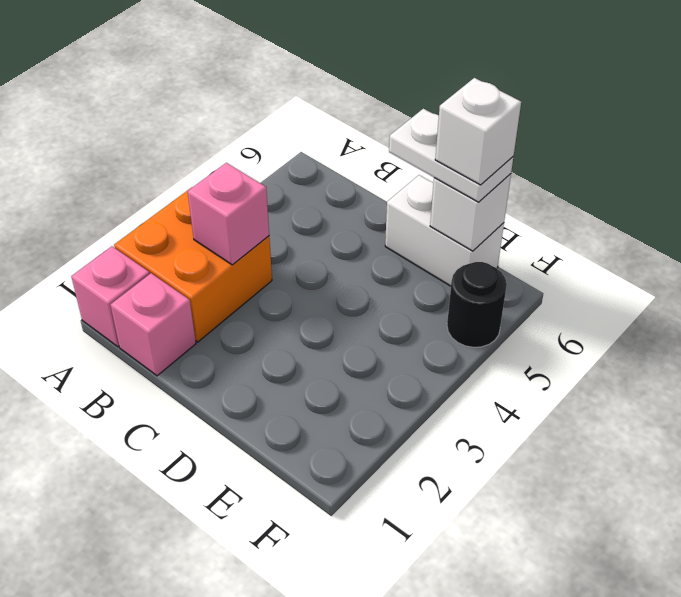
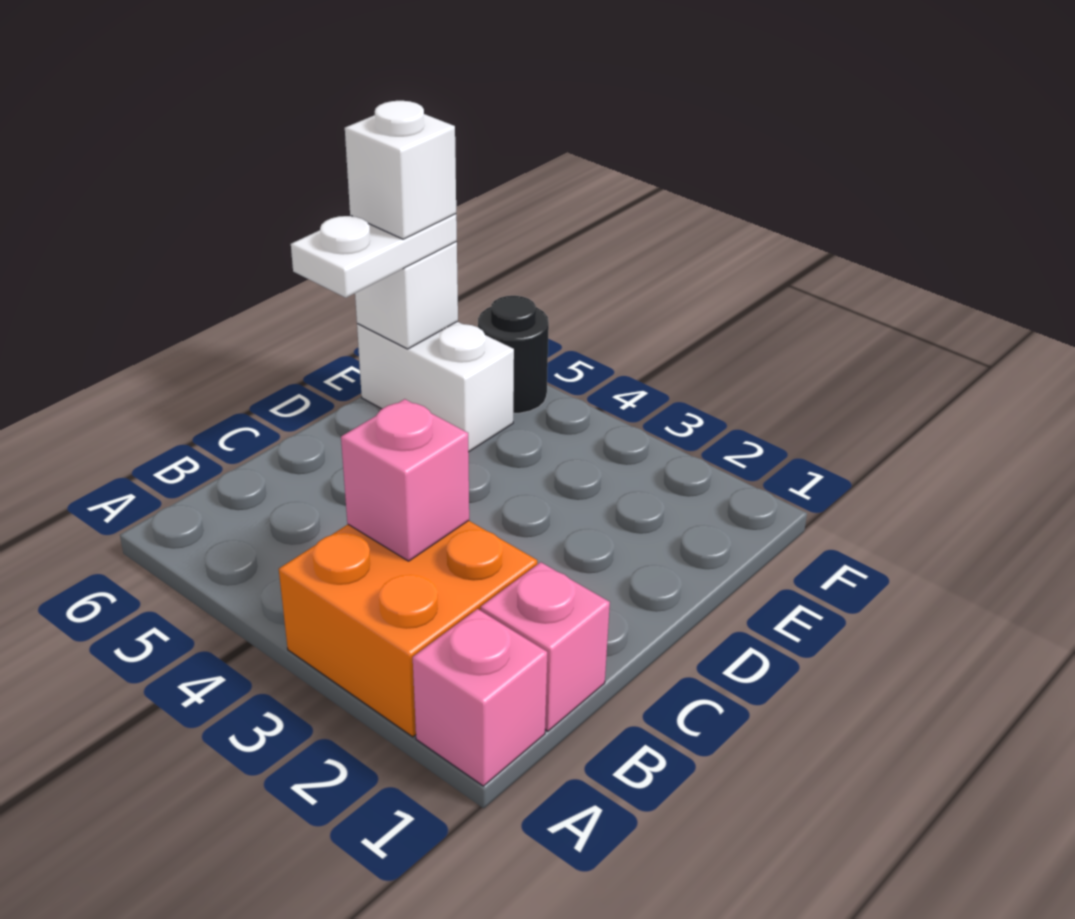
white brick D6:E6 level 1 -> white brick E5:E6 level 1

